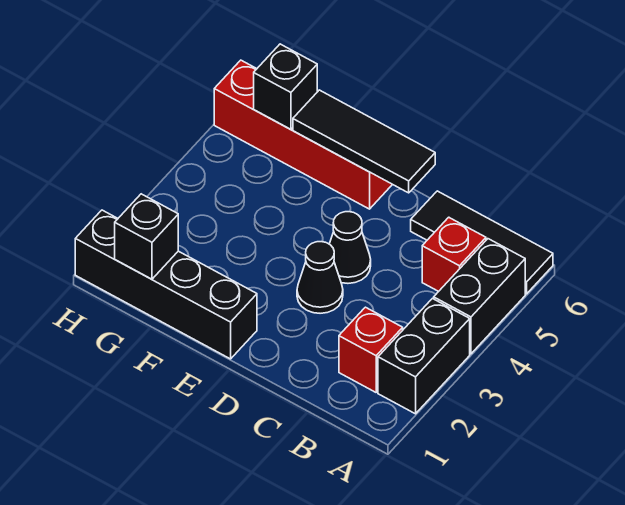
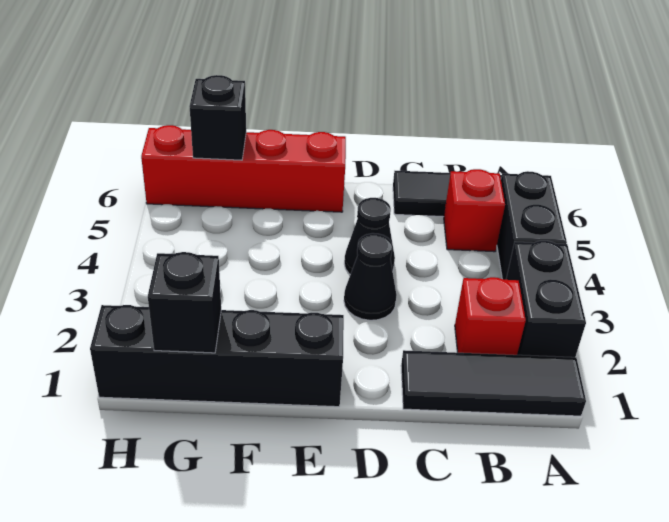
black tile D6:F6 level 2 -> black tile A1:C1 level 1

